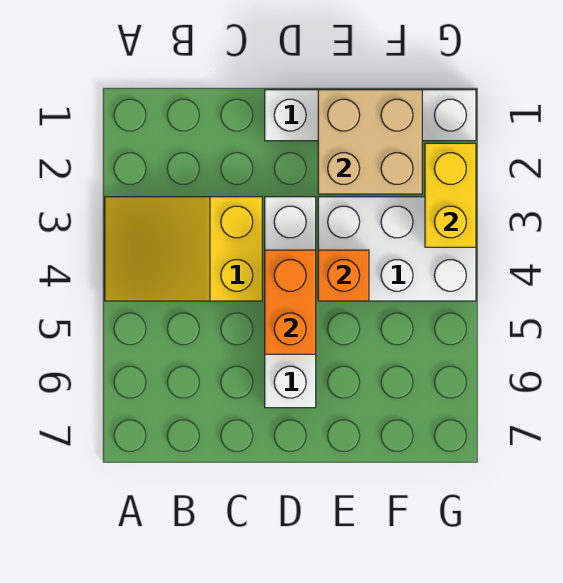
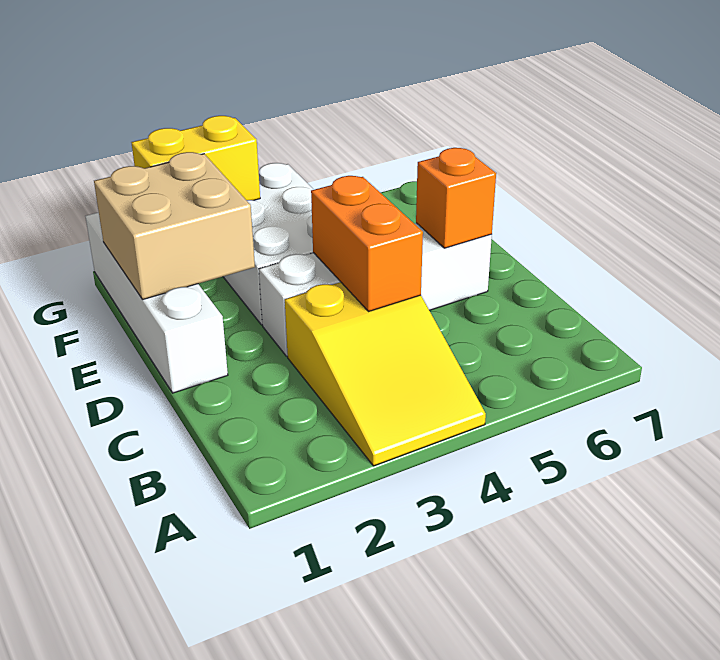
orange brick D4:D5 level 2 -> orange brick C4:D4 level 2
orange brick E4 level 2 -> orange brick D6 level 2

